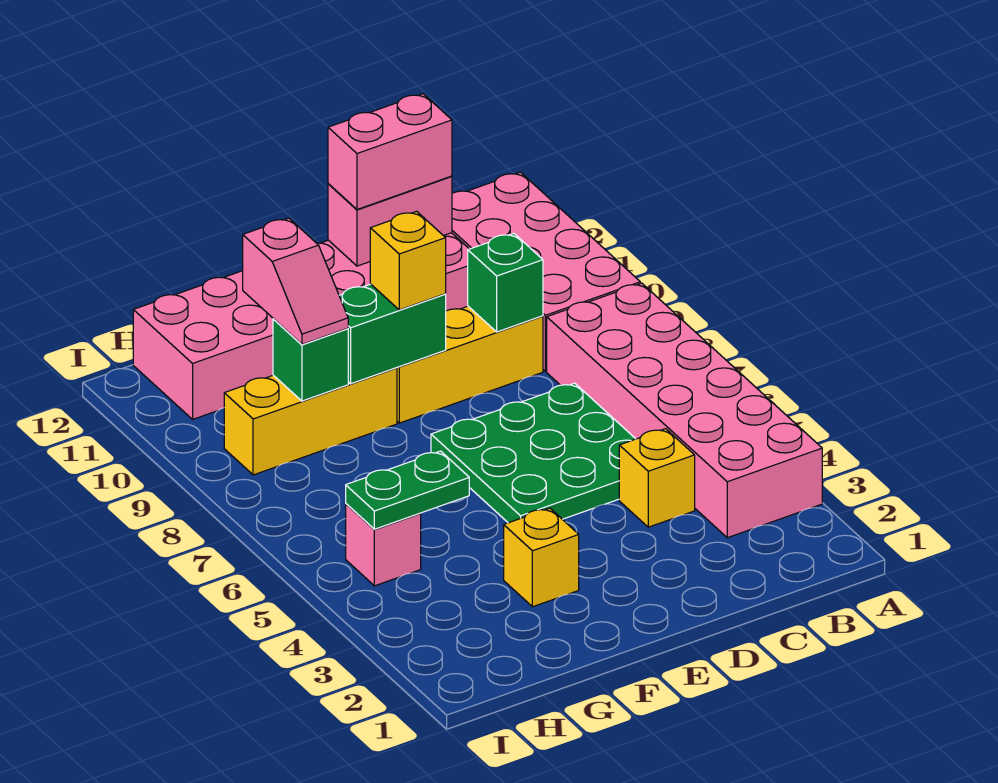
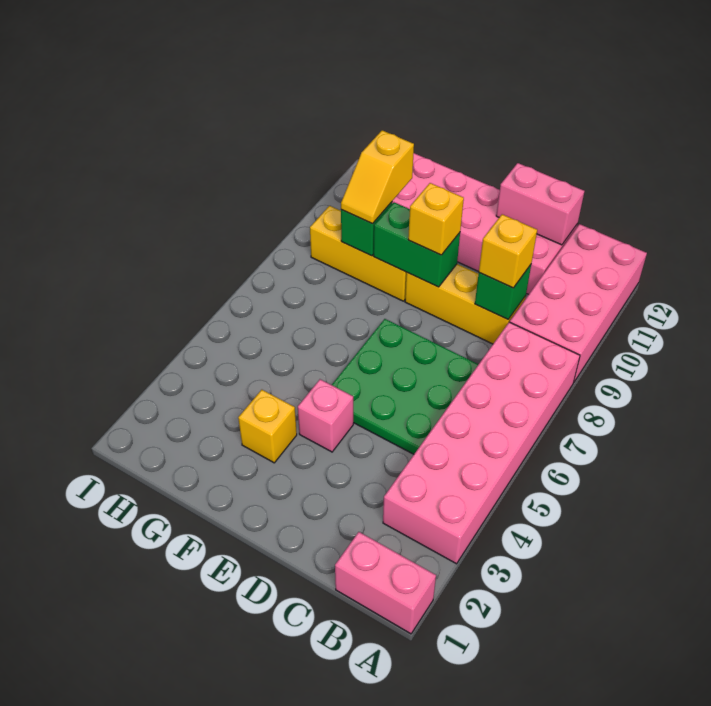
yellow brick C4 level 1 -> yellow brick C9 level 3
pink brick C12:D12 level 3 -> pink brick A1:B1 level 1
green plate G5:H5 level 2 -> none
pink slope G9:G10 level 3 top 10 -> yellow slope G9:G10 level 3 top 10
pink brick H5 level 1 -> pink brick E4 level 1

